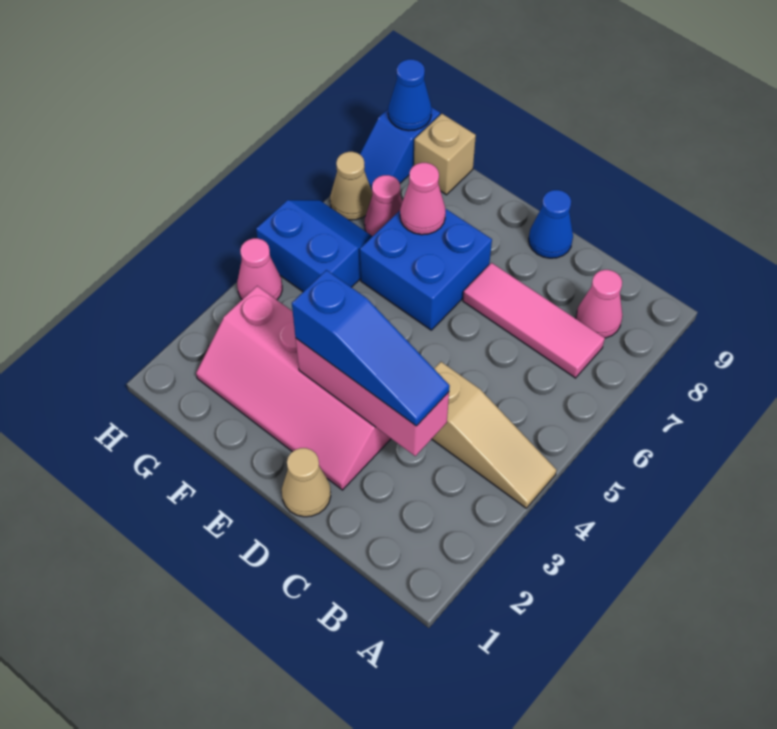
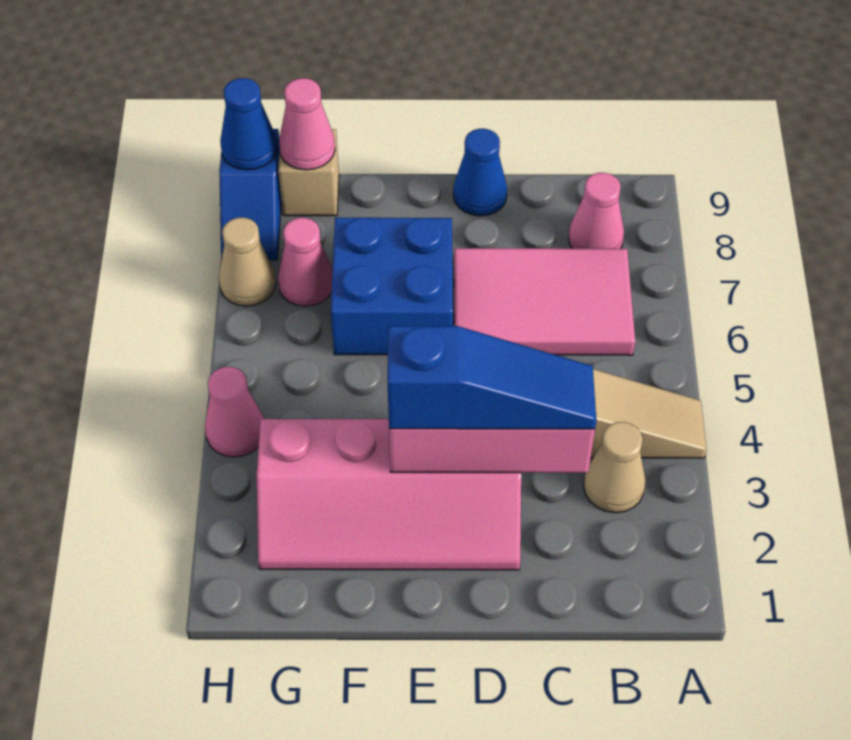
pink tile B7:D7 level 1 -> pink tile B6:D7 level 1
tan cone D1 level 1 -> tan cone B3 level 1
pink cone F7 level 2 -> pink cone G9 level 2
blue slope G5:H6 level 1 top 5 -> none

